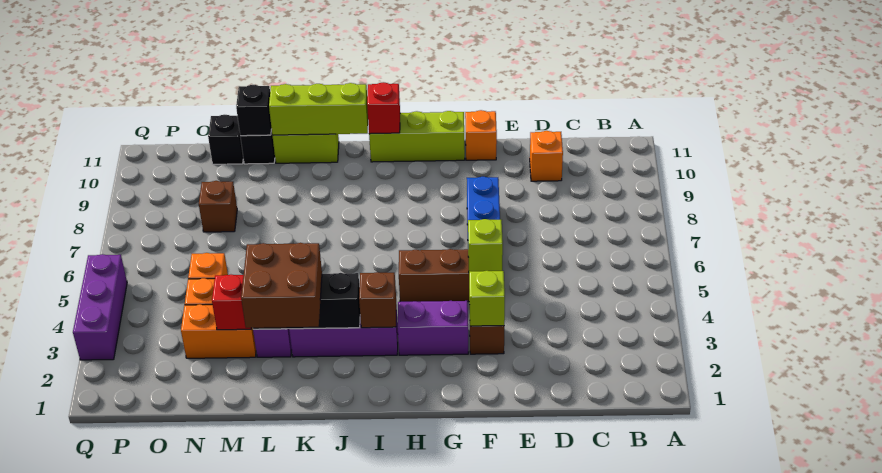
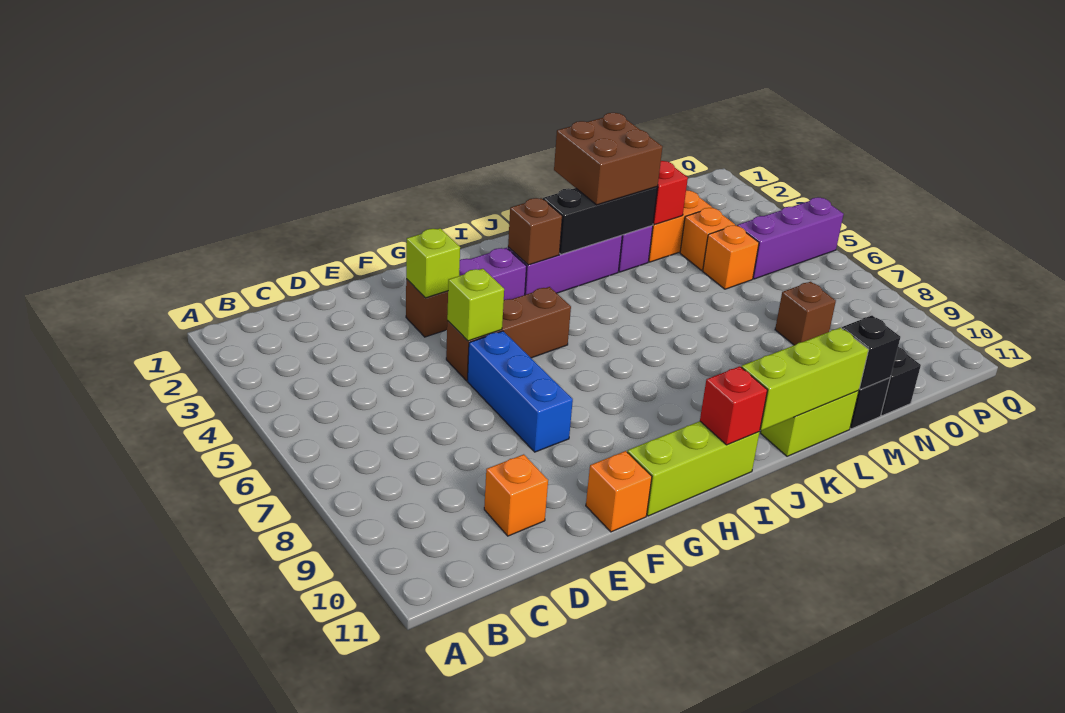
purple brick Q3:Q5 level 1 -> purple brick O5:Q5 level 1

